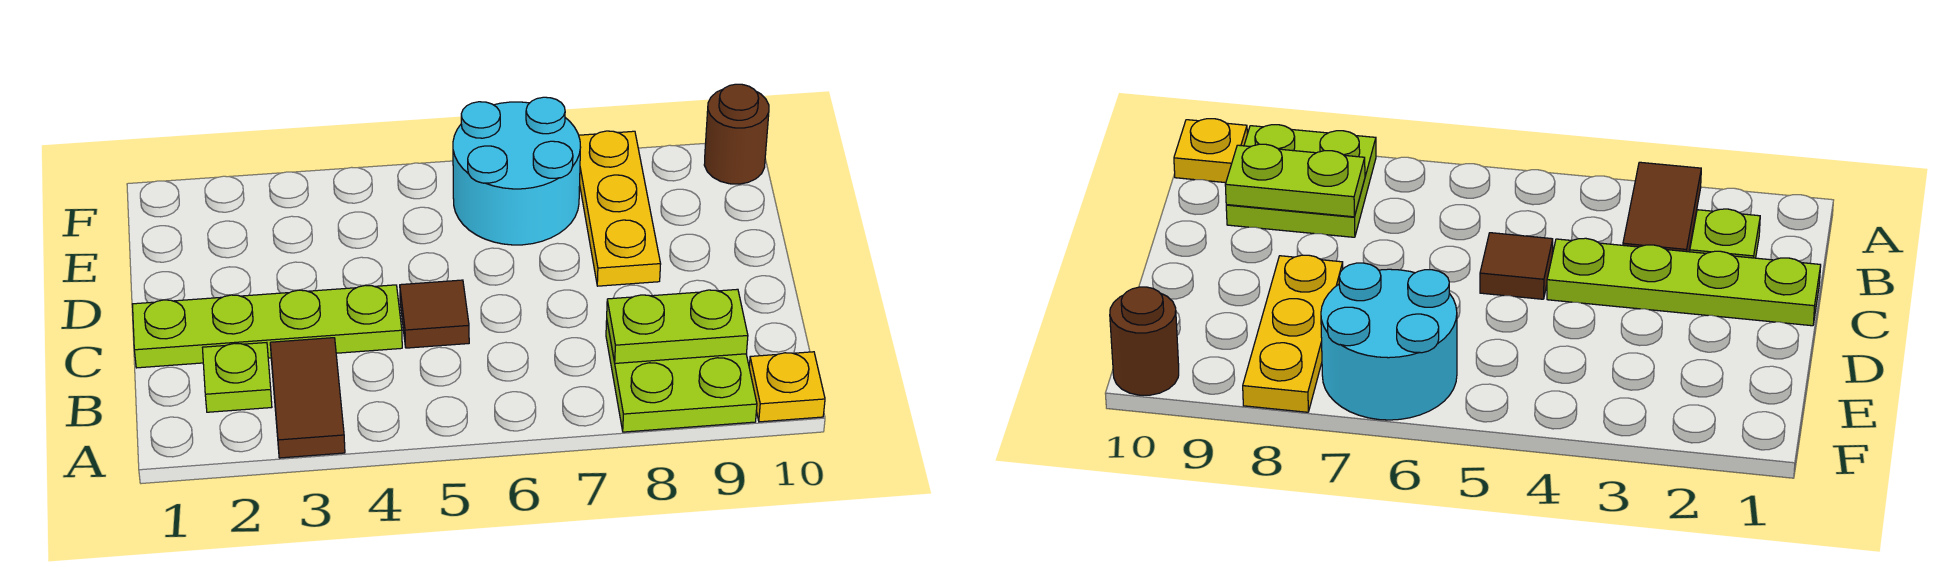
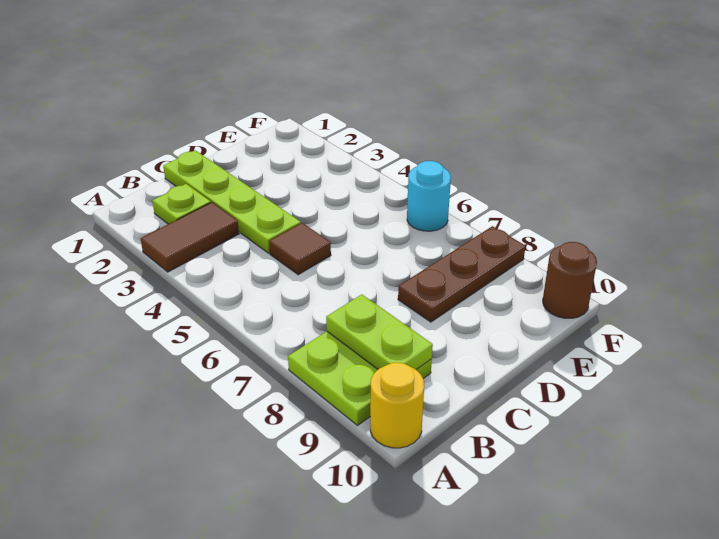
yellow plate A10 level 1 -> yellow round brick A10 level 1
yellow plate D8:F8 level 1 -> brown plate D8:F8 level 1
cyan round brick E6:F7 level 1 -> cyan round brick F6 level 1

